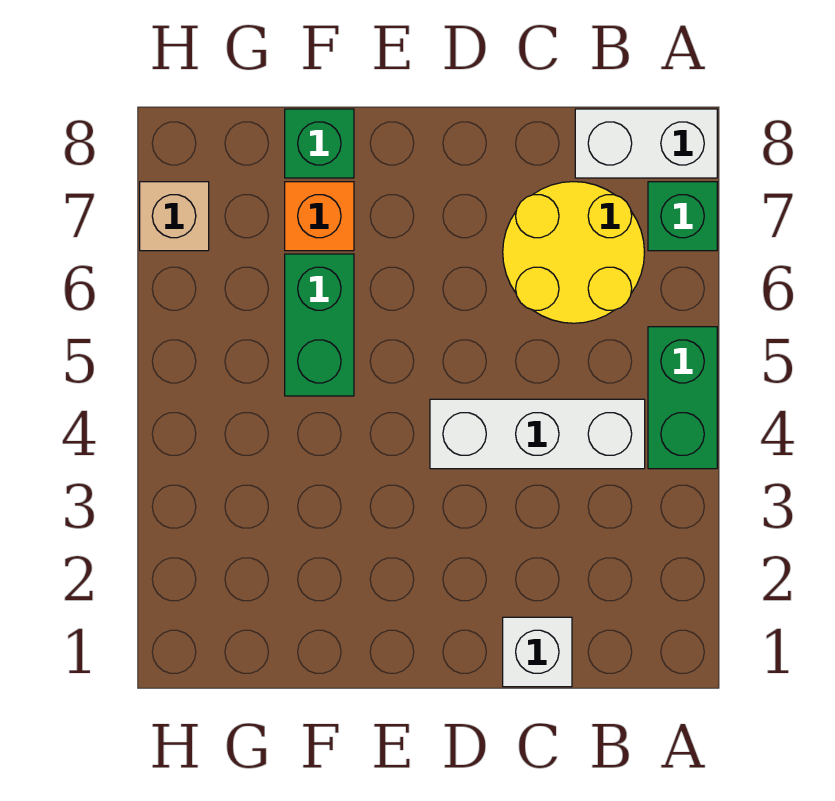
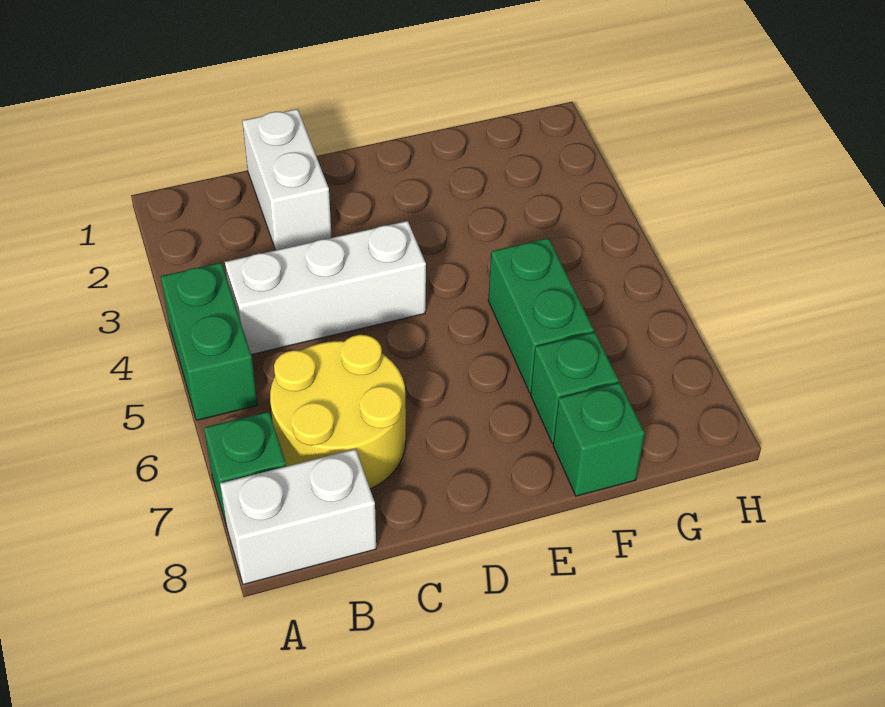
white brick C1 level 1 -> white brick C1:C2 level 1
orange brick F7 level 1 -> green brick F7 level 1
tan brick H7 level 1 -> none

